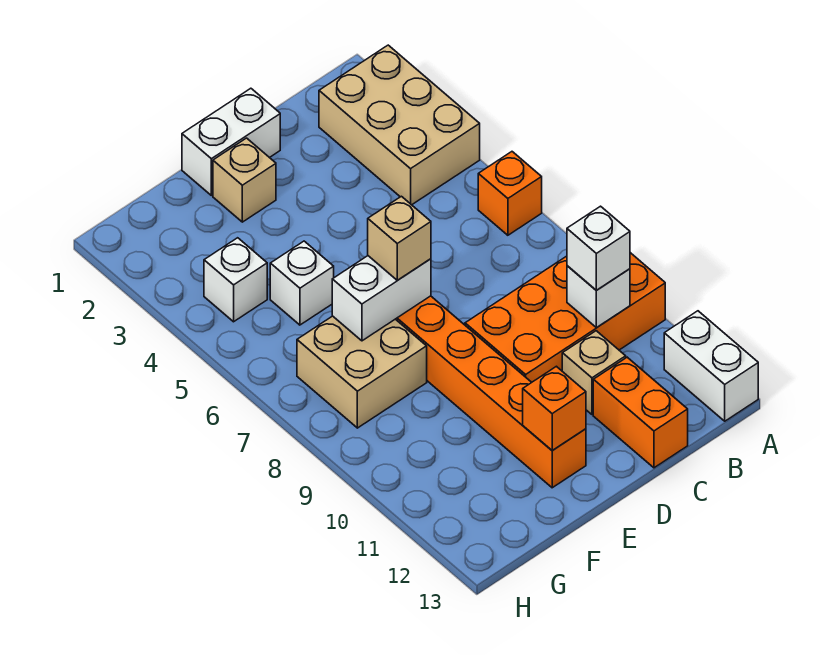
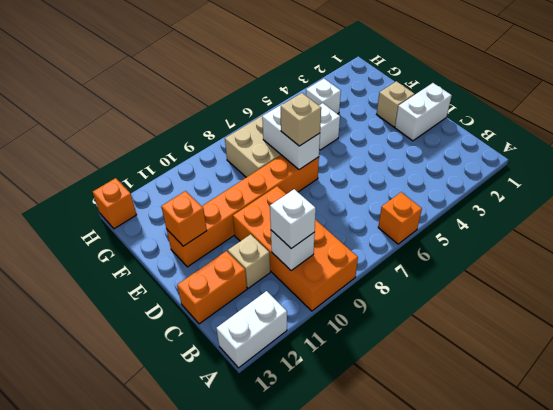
tan brick A2:B4 level 1 -> none
white brick D1:E1 level 1 -> white brick D1:D2 level 1
none -> orange brick H13 level 1

